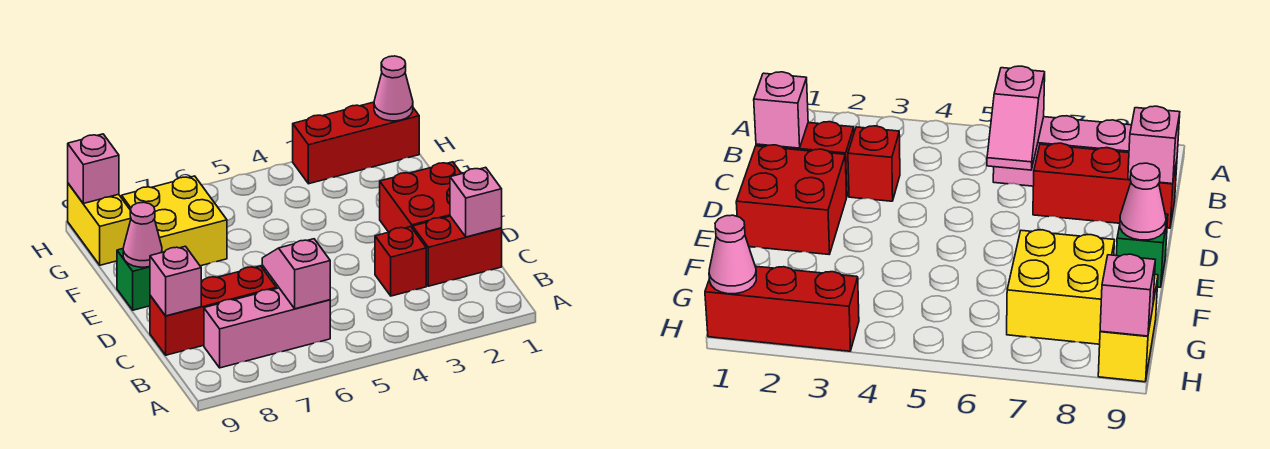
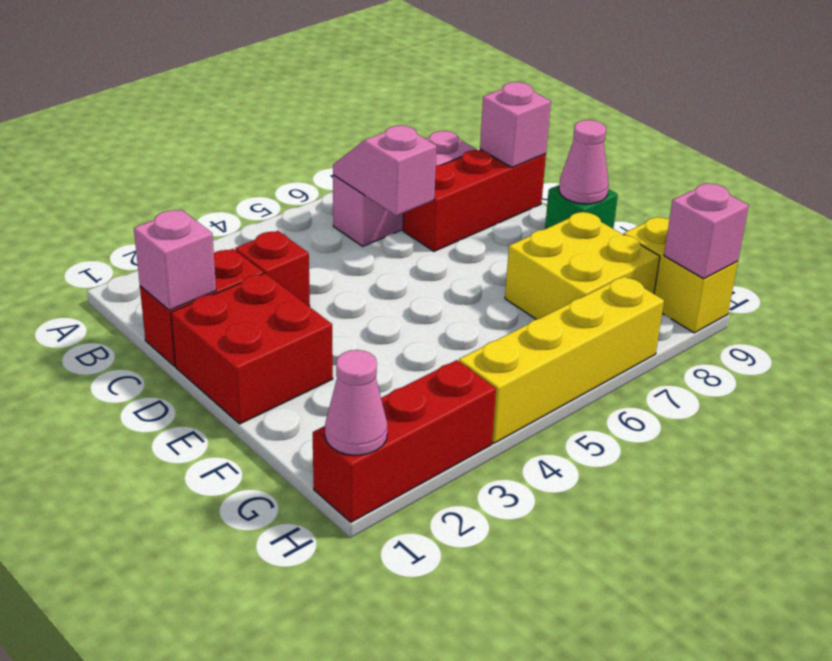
pink slope B6:C6 level 2 top B -> pink slope B6:C6 level 2 top C
none -> yellow brick H4:H7 level 1

